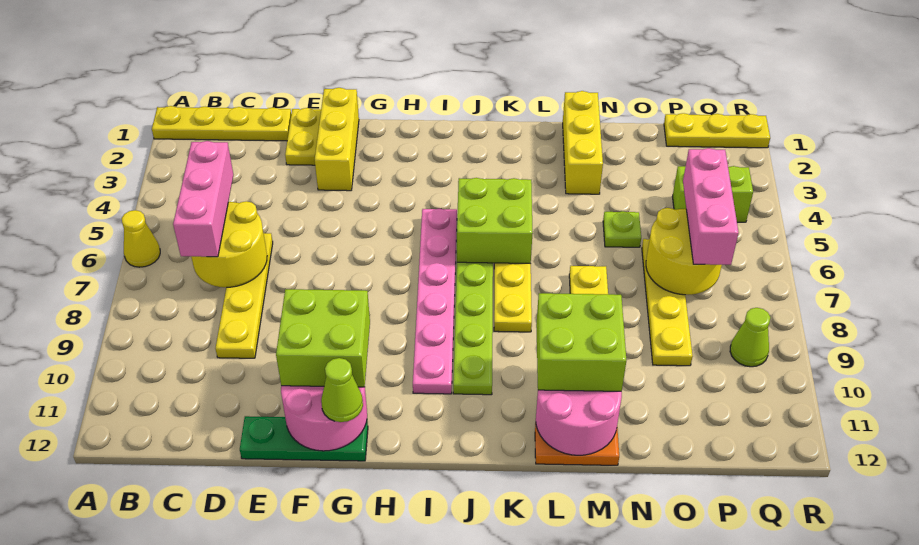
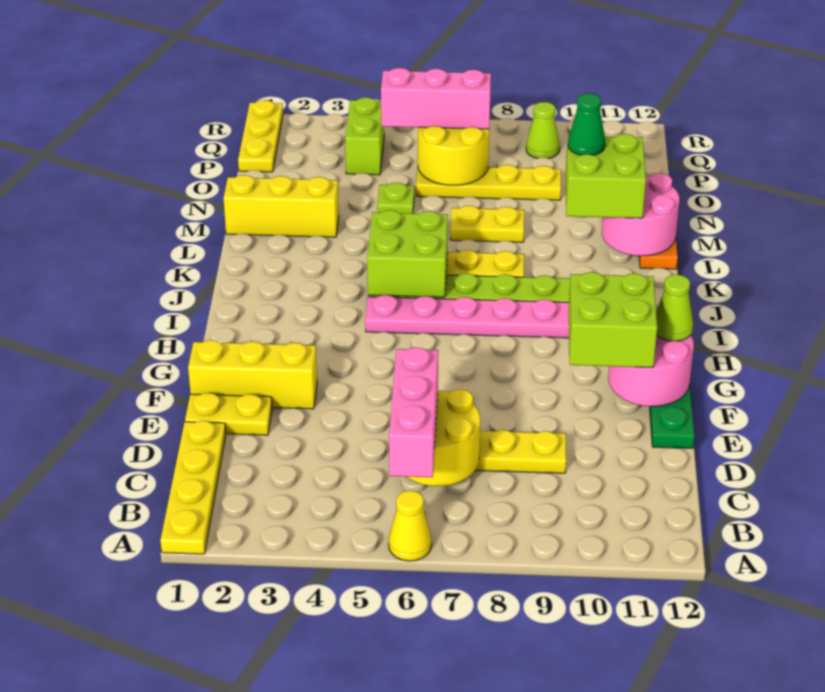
pink brick C5:C7 level 3 -> pink brick B6:D6 level 3
none -> green cone M10 level 4

